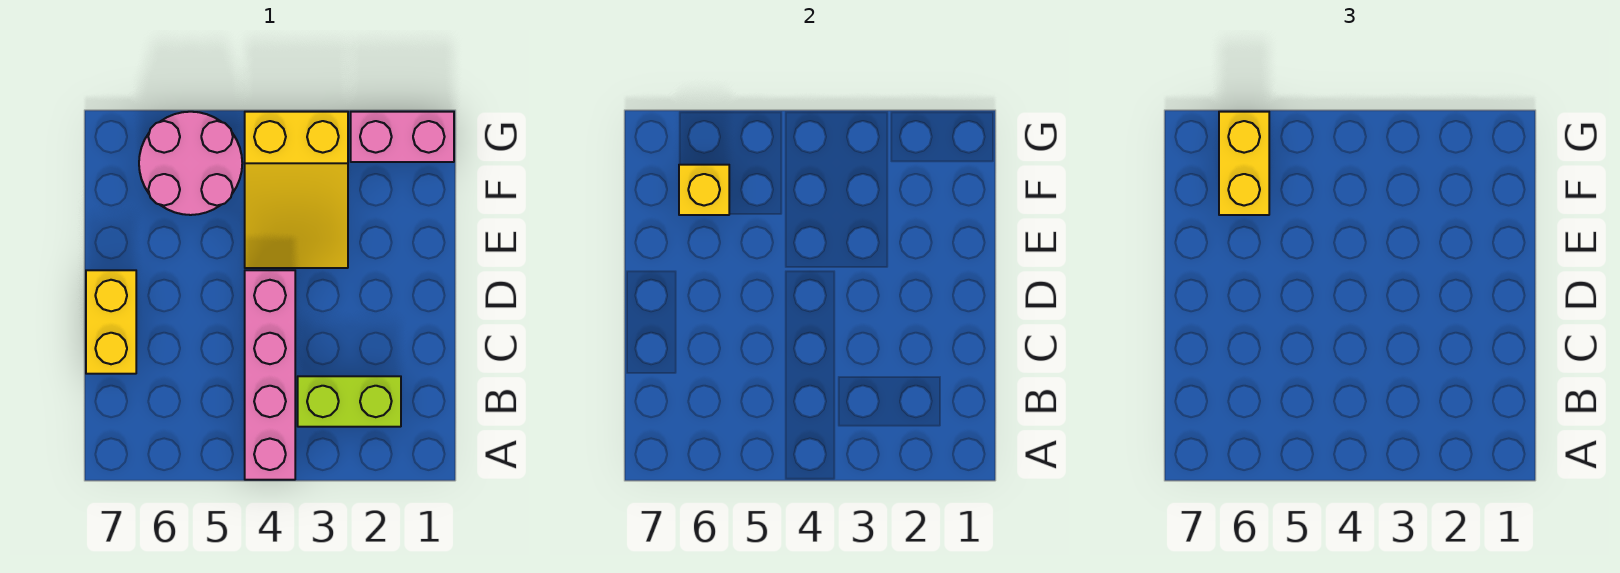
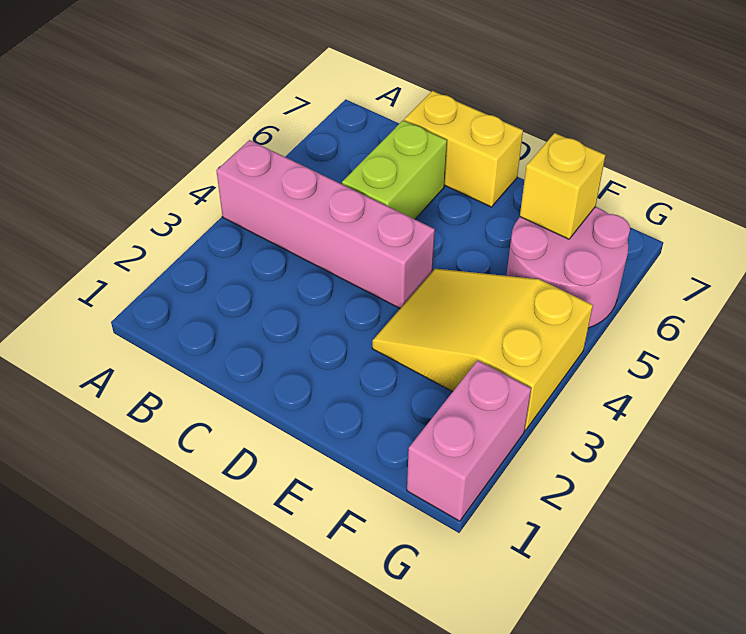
lime brick B2:B3 level 1 -> lime brick C5:C6 level 1
yellow brick F6:G6 level 3 -> none

